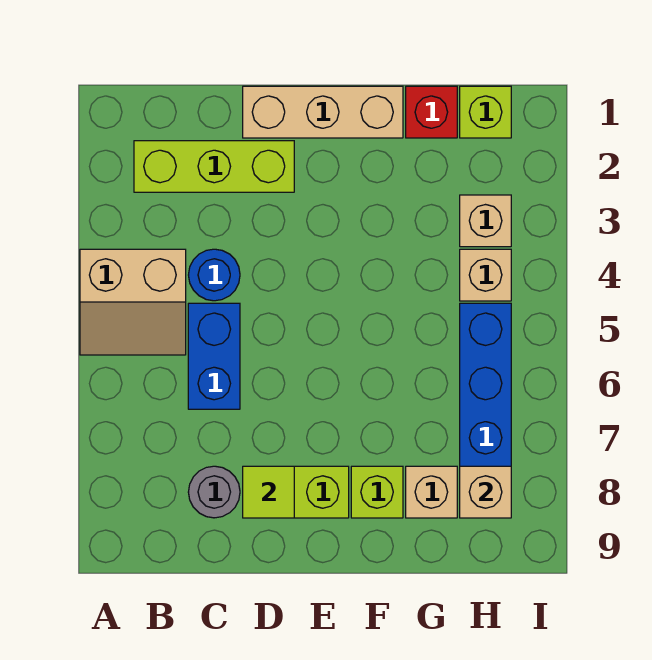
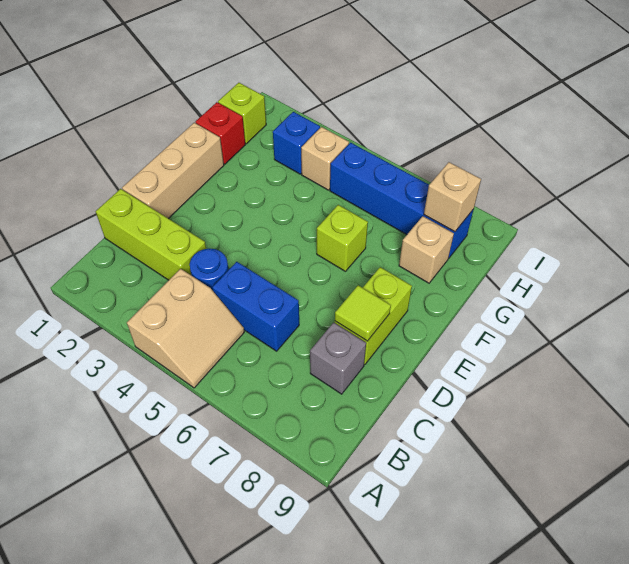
lime brick B2:D2 level 1 -> lime brick C1:C3 level 1
grey round brick C8 level 1 -> grey brick C8 level 1
lime brick F8 level 1 -> lime brick F6 level 1
tan brick H3 level 1 -> blue brick H3 level 1

